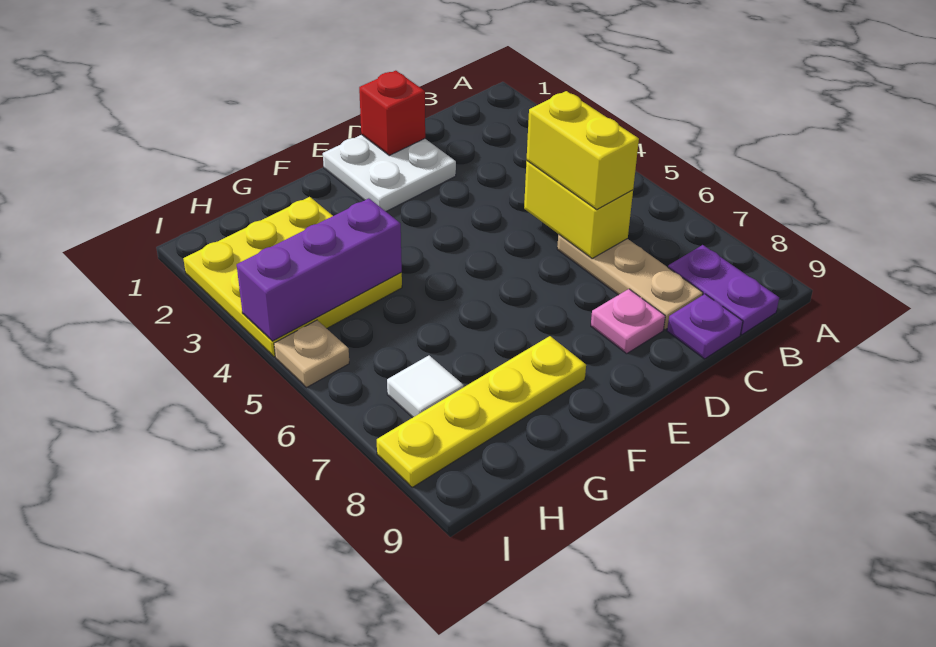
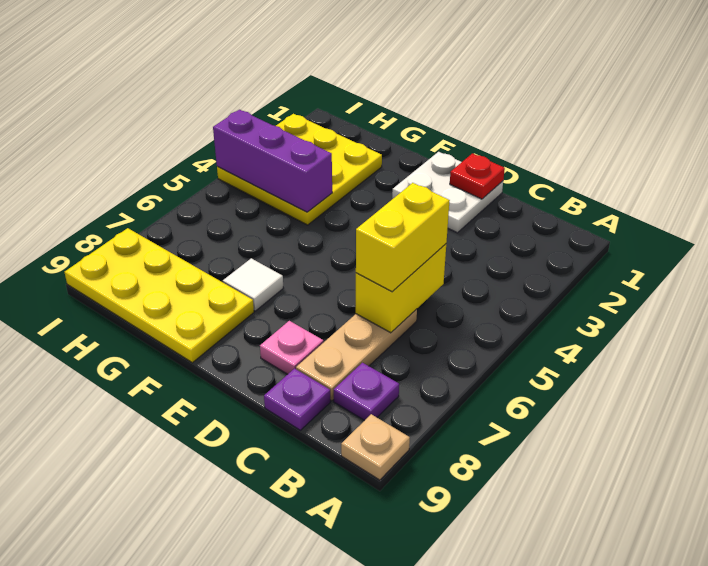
purple plate B8:B9 level 1 -> purple plate B8 level 1
red brick D1 level 2 -> red plate D1 level 2
yellow plate F8:I8 level 1 -> yellow plate F8:I9 level 1
white tile H7 level 1 -> white tile F7 level 1
tan plate I5 level 1 -> tan plate A9 level 1

